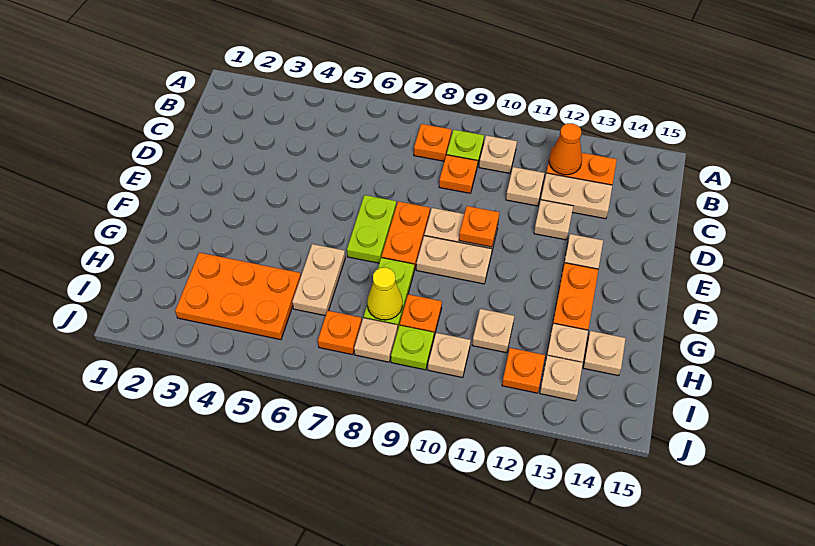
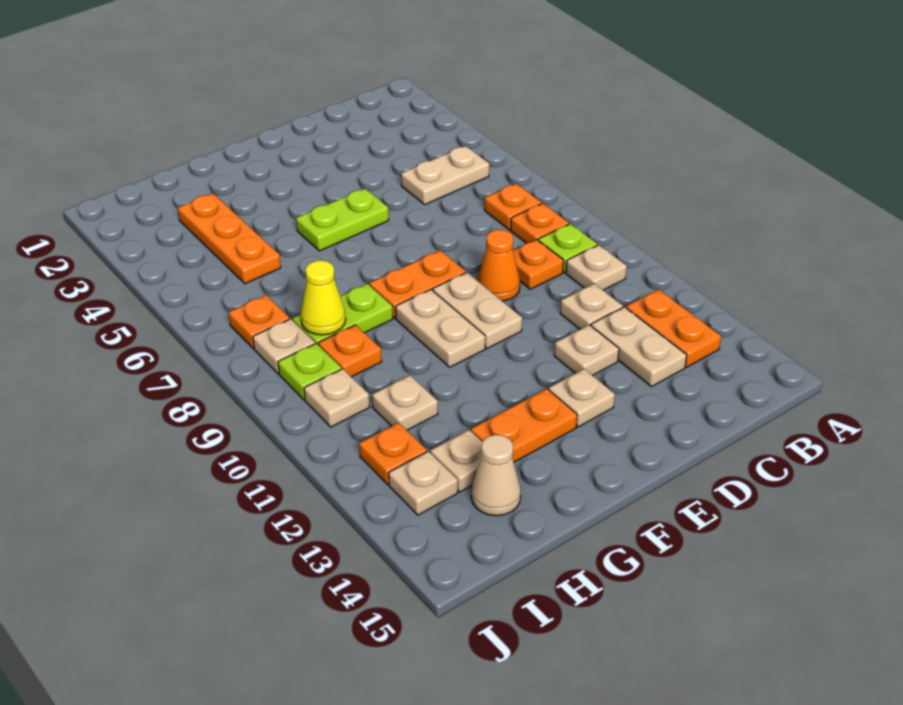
orange cone B12 level 2 -> orange cone D9 level 1
lime plate E7:F7 level 1 -> lime plate E5:F5 level 1
orange plate E10 level 2 -> orange plate B7 level 1
tan plate G6:H6 level 1 -> tan plate B5:C5 level 1
orange plate H3:I5 level 1 -> orange plate H3:H5 level 1
tan plate H14 level 1 -> tan cone H14 level 1

